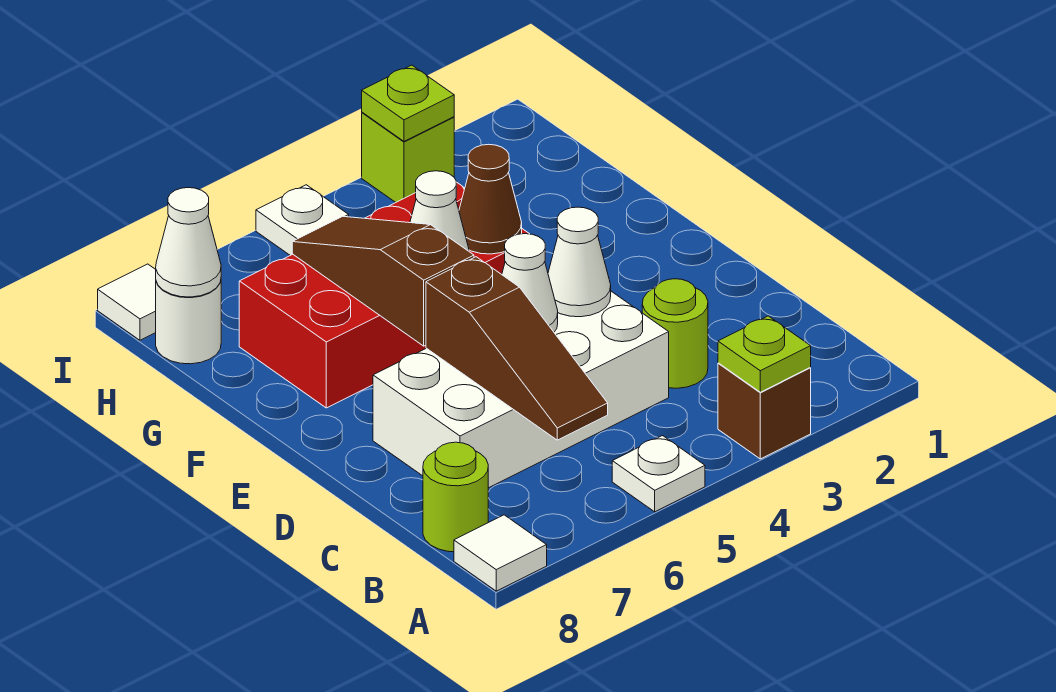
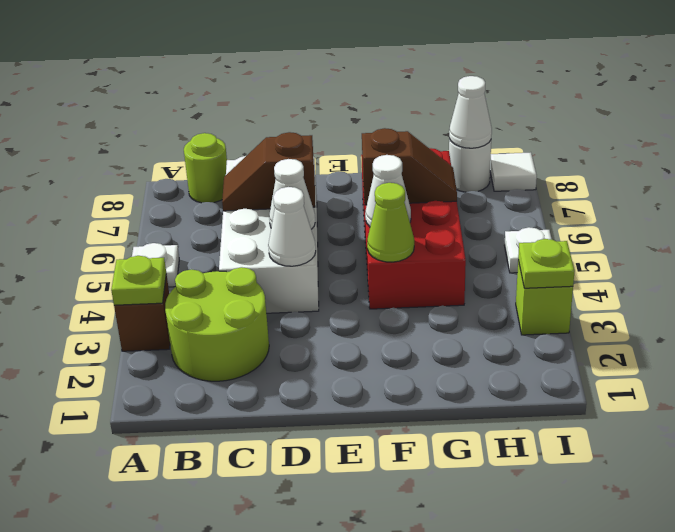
white tile A8 level 1 -> none
brown slope B6:D6 level 2 top D -> brown slope C6:D6 level 2 top D
lime round brick C3 level 1 -> lime round brick B2:C3 level 1
brown slope E6:G6 level 2 top E -> brown slope F6:G6 level 2 top F
brown cone F4 level 2 -> lime cone F4 level 2

